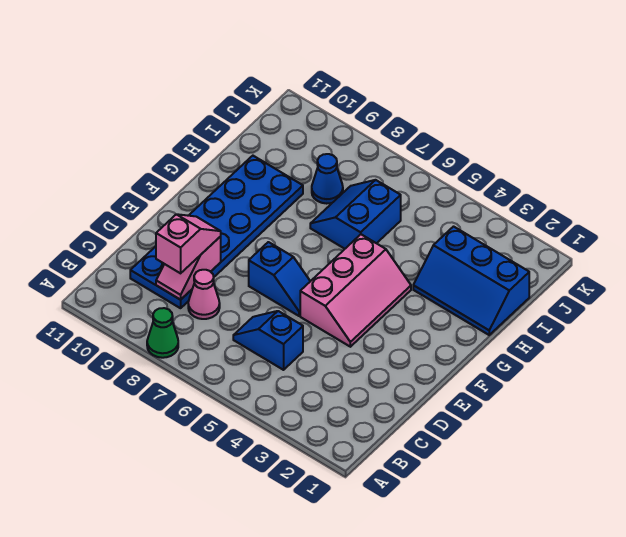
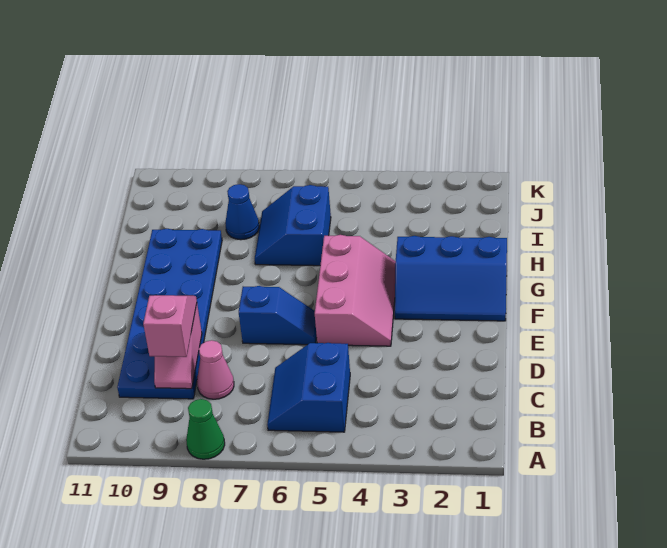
blue slope C5:C6 level 1 top 5 -> blue slope B5:C6 level 1 top 5
blue slope H1:I3 level 1 top I -> blue slope F1:G3 level 1 top G

